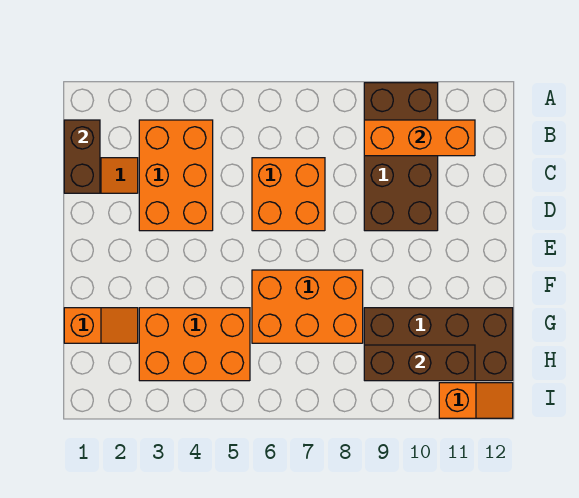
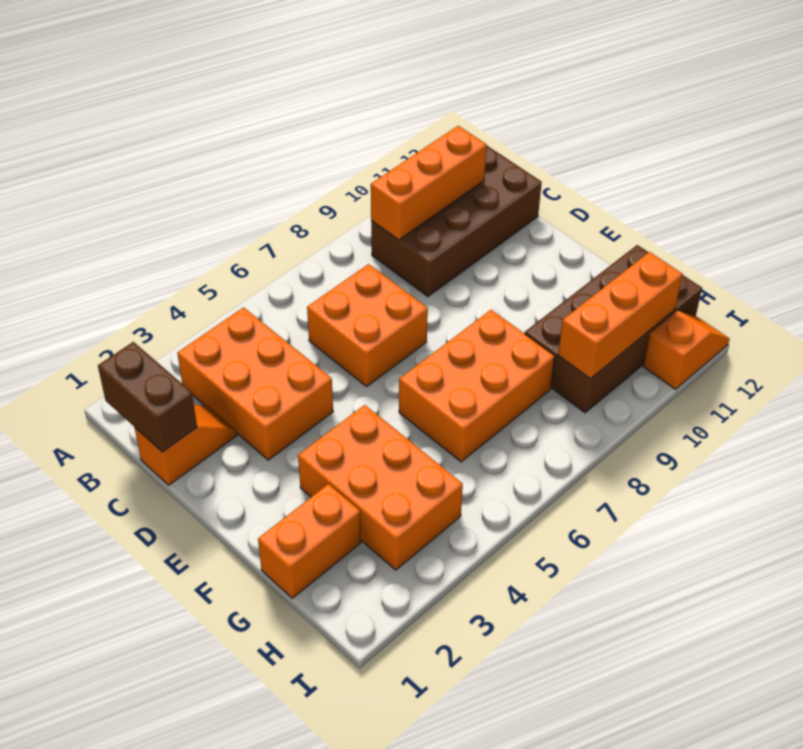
brown brick A9:D10 level 1 -> brown brick B9:C12 level 1
orange slope G1:G2 level 1 top 1 -> orange brick G1:G2 level 1
orange brick G3:H5 level 1 -> orange brick F3:H4 level 1
brown brick H9:H11 level 2 -> orange brick H9:H11 level 2

